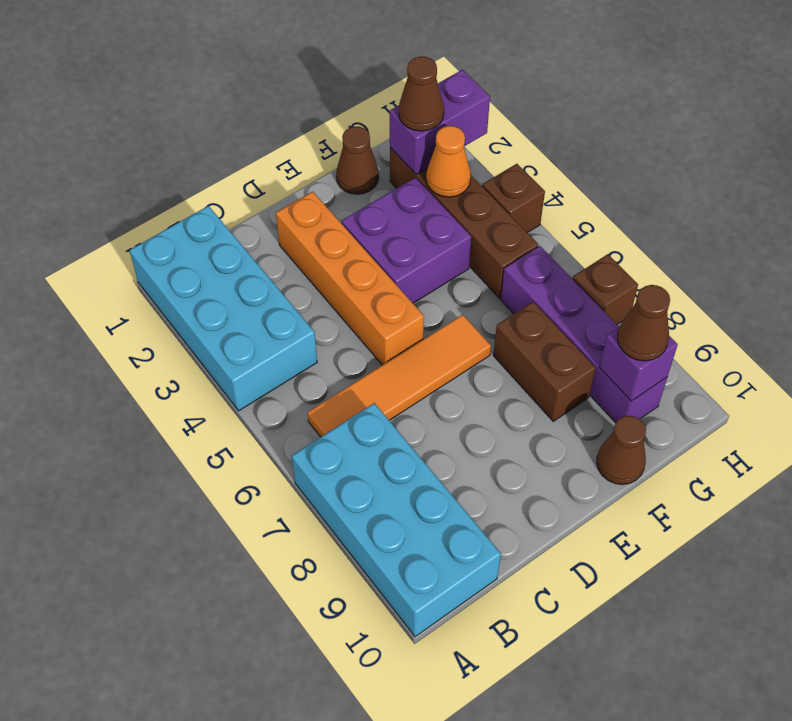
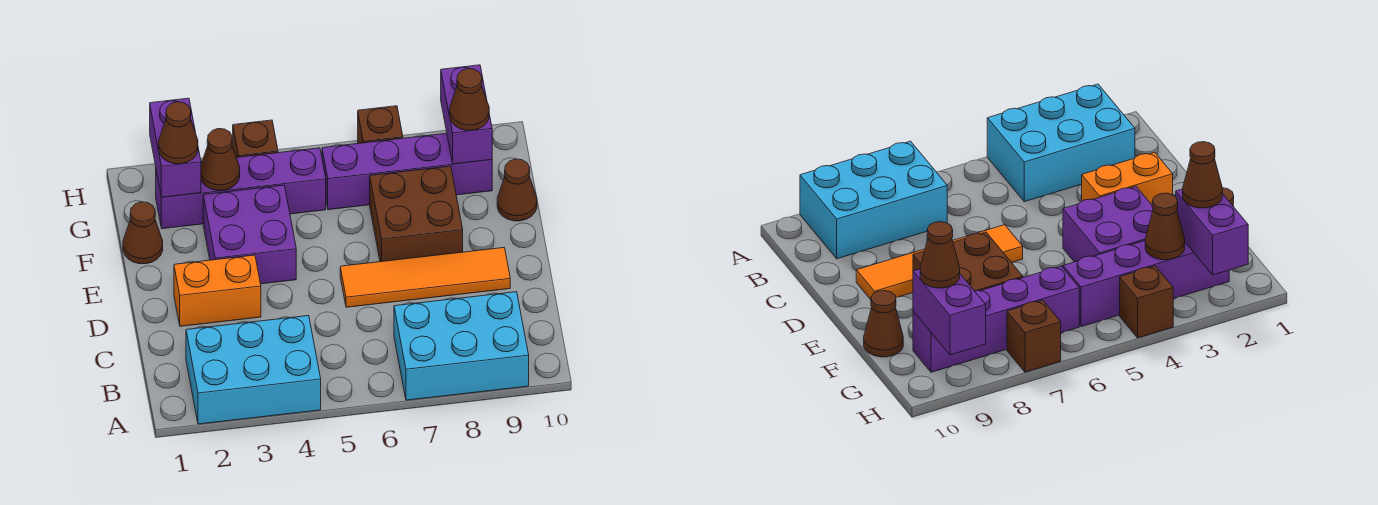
cyan brick A1:B4 level 1 -> cyan brick A2:B4 level 1
cyan brick A7:B10 level 1 -> cyan brick A7:B9 level 1
orange tile B6:E6 level 1 -> orange tile D6:D9 level 1
orange brick D2:D5 level 1 -> orange brick D2:D3 level 1
brown brick F7:F8 level 1 -> brown brick E7:F8 level 1
brown brick G2:G5 level 1 -> purple brick G2:G5 level 1
orange cone G3 level 2 -> brown cone G3 level 2
purple brick G9 level 2 -> purple brick G9:H9 level 2

